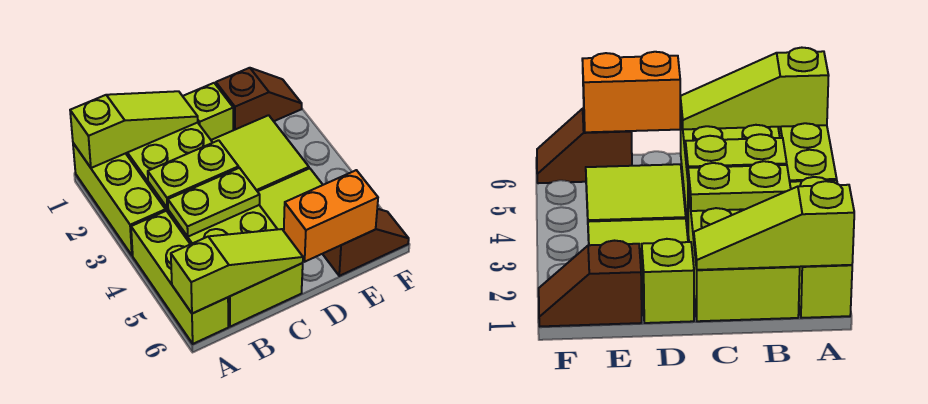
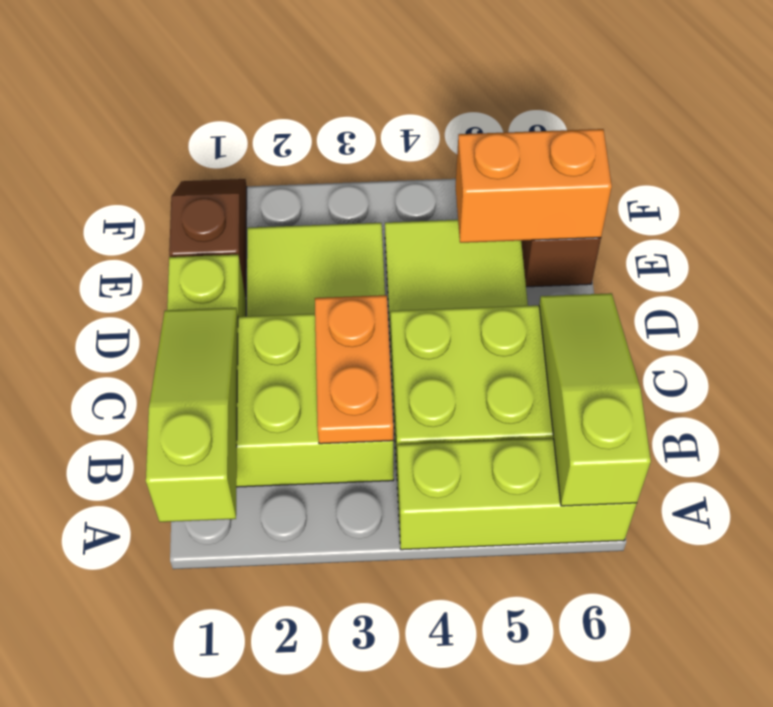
lime brick A1:A3 level 1 -> none
lime plate B3:C3 level 2 -> orange plate B3:C3 level 2
lime plate B4:C4 level 2 -> none
orange brick D6:E6 level 2 -> orange brick E5:E6 level 2

